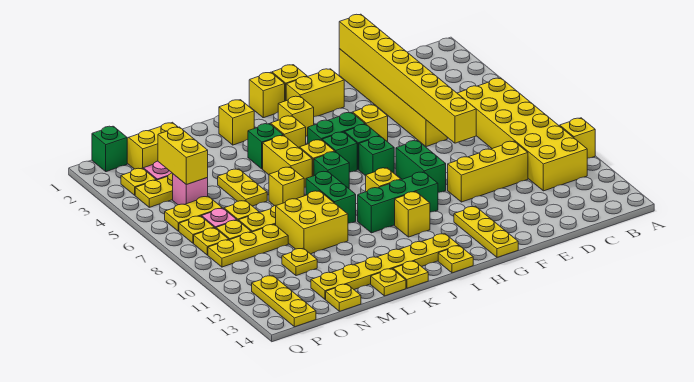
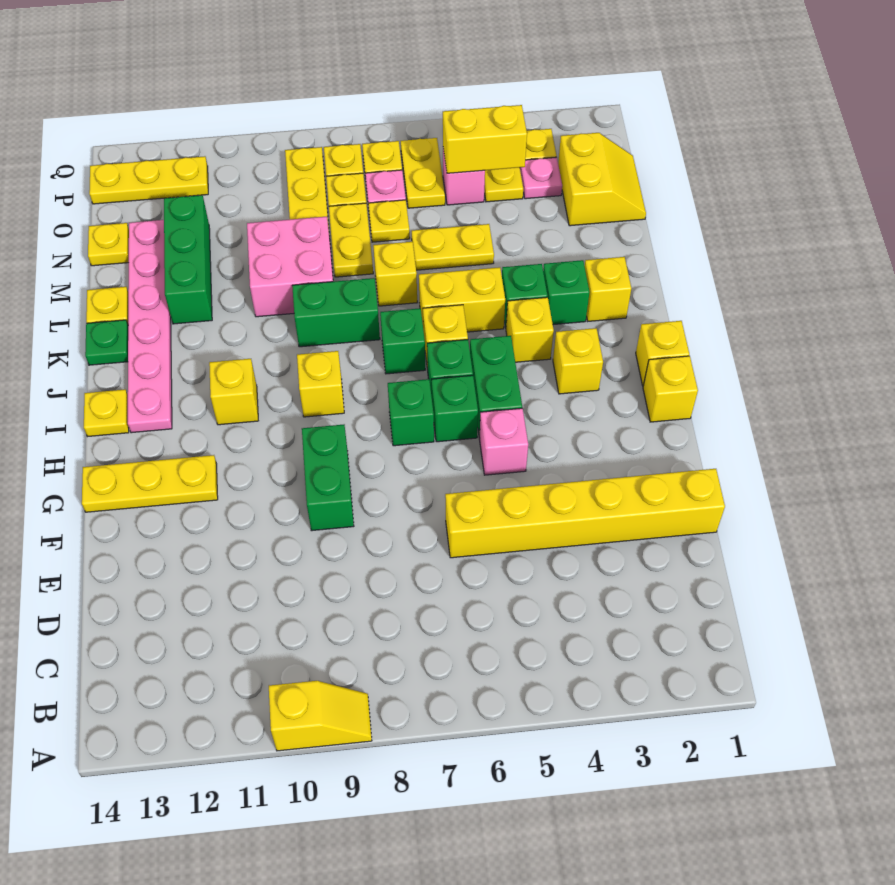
yellow brick B6:C11 level 1 -> none
yellow brick D10:F10 level 1 -> none
yellow brick E1:E8 level 2 -> none
yellow brick G2:H2 level 1 -> none
yellow brick G5 level 1 -> pink brick G5 level 1
green brick G8:G9 level 1 -> green brick F9:G9 level 1
green brick H10:J10 level 1 -> green brick L12:N12 level 1
yellow plate I13:N13 level 1 -> pink plate I13:N13 level 1
yellow plate K14 level 1 -> green plate K14 level 1
yellow brick L9:M10 level 1 -> pink brick L9:M10 level 1
yellow plate N11 level 1 -> none
green brick P1 level 1 -> green brick K3 level 1

